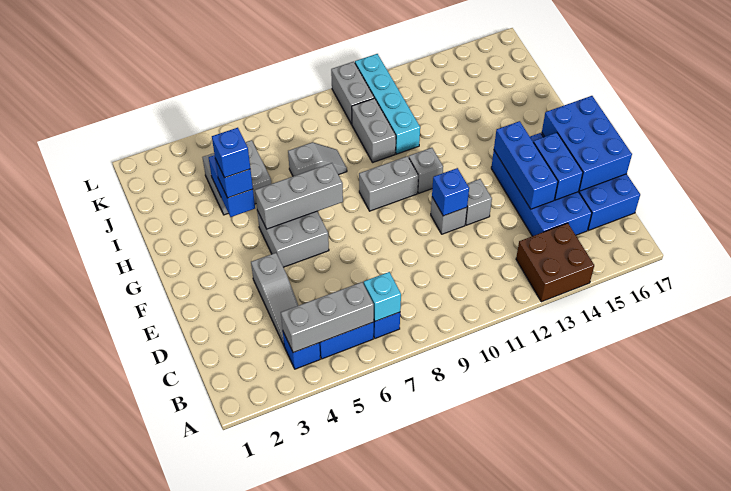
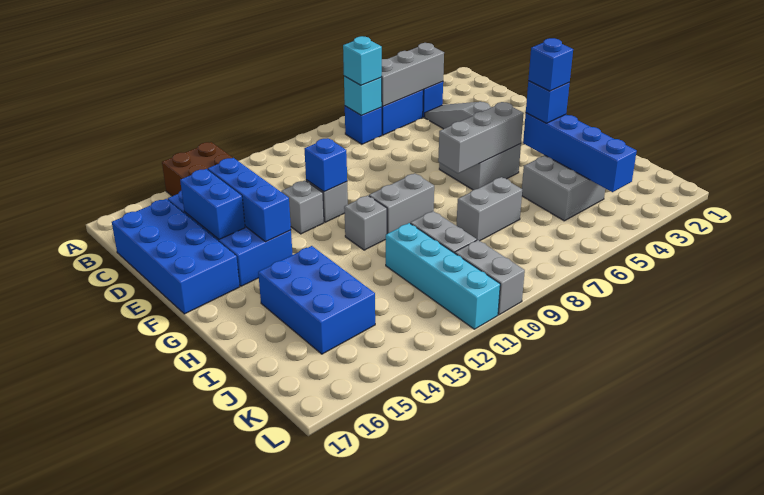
none -> cyan brick B7 level 3
blue brick D16:F17 level 2 -> blue brick H14:J15 level 1
blue brick H4:I4 level 2 -> blue brick H4:K4 level 2
grey slope I7:I8 level 1 top 7 -> grey brick I7:I8 level 1

